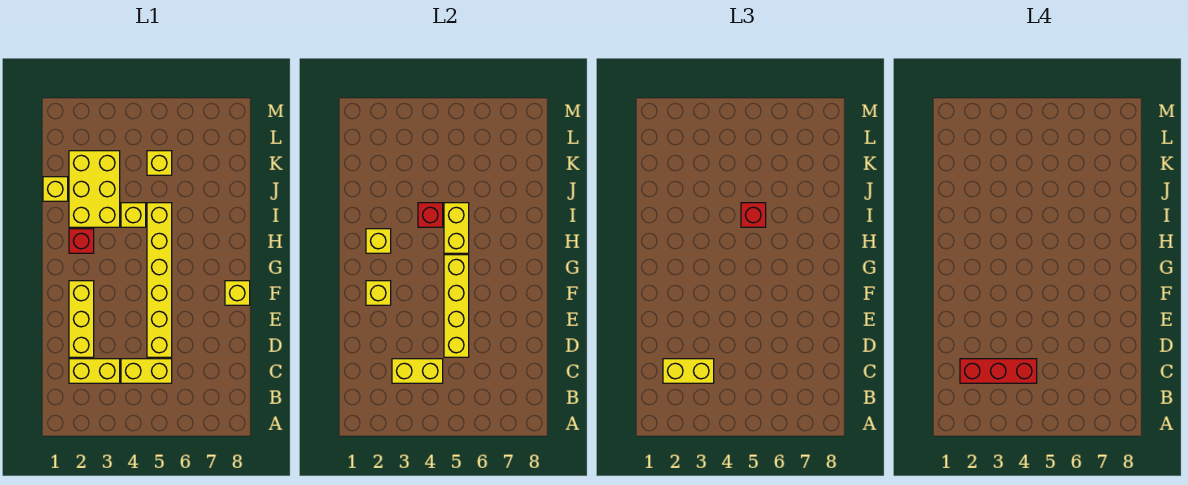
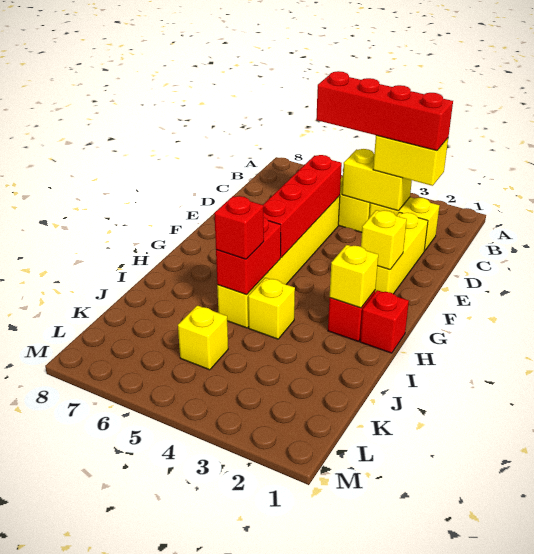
red brick C2:C4 level 4 -> red brick C2:C5 level 4
yellow brick D5:G5 level 2 -> red brick D5:G5 level 2
yellow brick F8 level 1 -> none
yellow brick H5:I5 level 2 -> red brick H5:I5 level 2
yellow brick I2:K3 level 1 -> none
red brick I4 level 2 -> red brick H1 level 1
yellow brick J1 level 1 -> none

